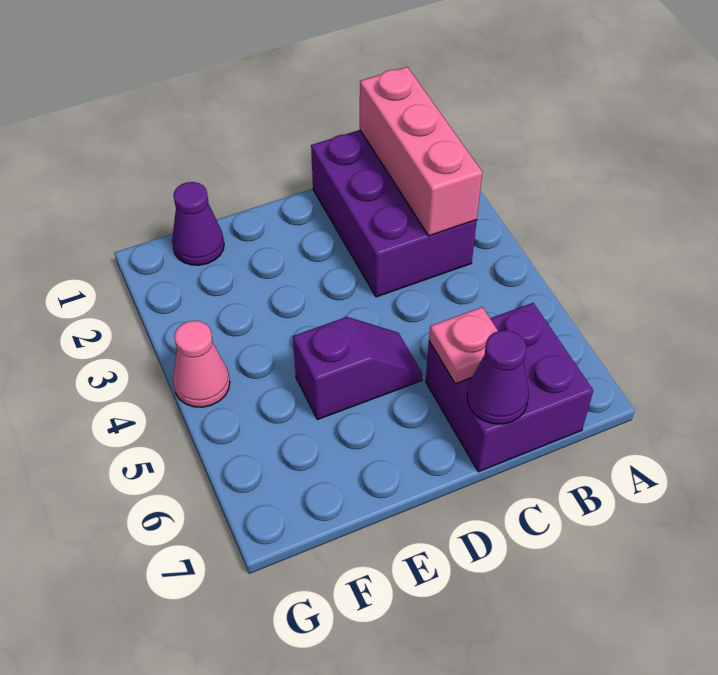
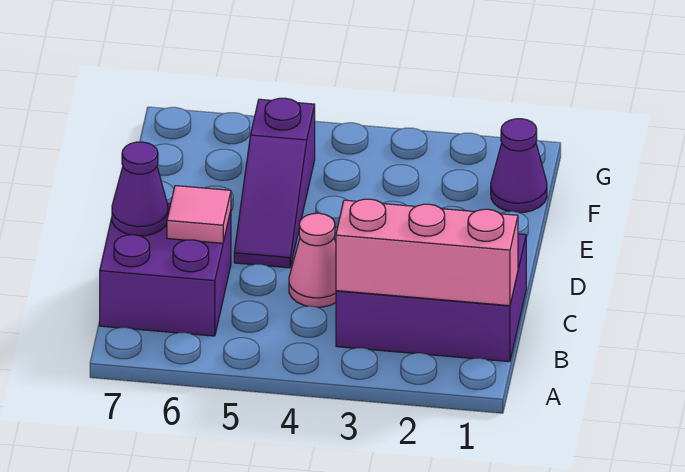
pink plate C6 level 2 -> pink tile C6 level 2
purple slope D5:E5 level 1 top E -> purple slope D5:F5 level 1 top F
pink cone G4 level 1 -> pink cone C4 level 1

